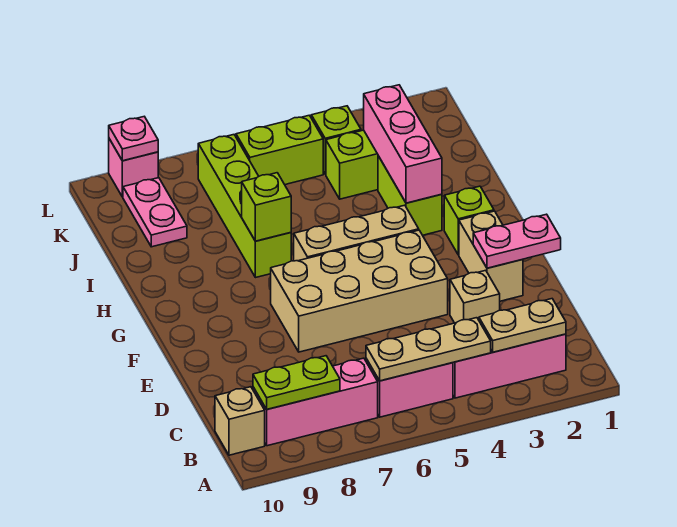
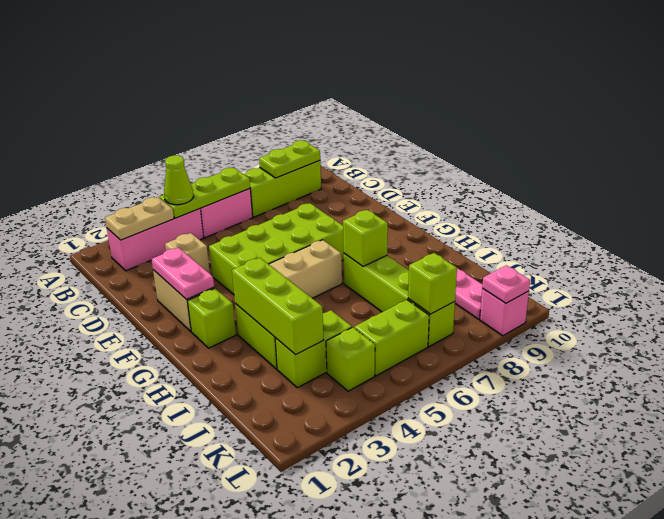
tan plate B4:B6 level 2 -> lime plate B4:B6 level 2
none -> lime cone B4 level 3
pink brick B7:B9 level 1 -> lime brick B7:B9 level 1
tan brick B10 level 1 -> none
pink plate E1:E2 level 2 -> pink plate E2:F2 level 2
tan brick E4:F7 level 1 -> lime brick E4:F7 level 1
pink brick H3:J3 level 2 -> lime brick H3:J3 level 2
none -> lime brick K7 level 2

